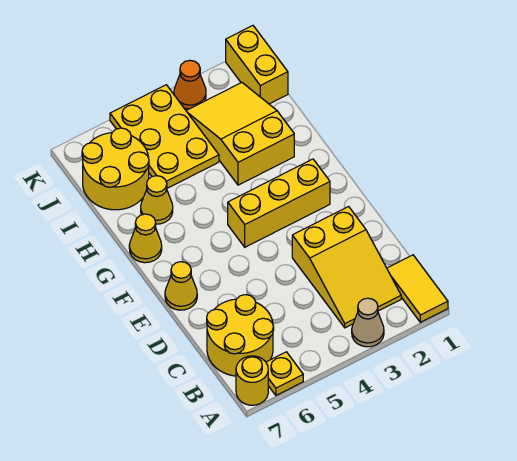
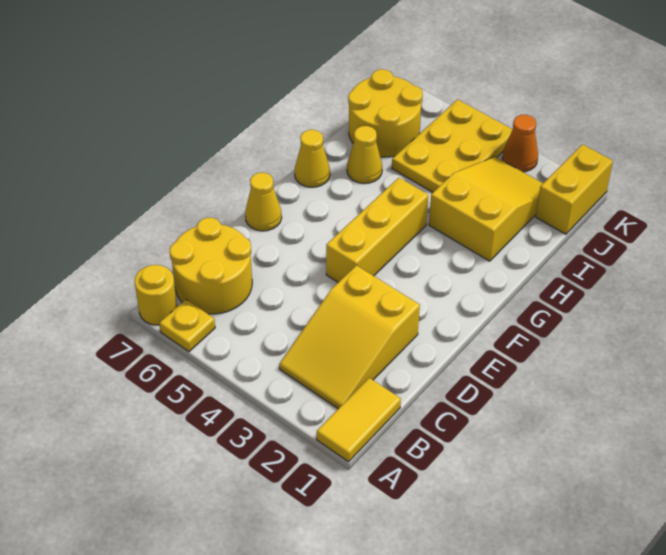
tan cone A3 level 1 -> none
yellow brick F2:F4 level 1 -> yellow brick E4:G4 level 1

